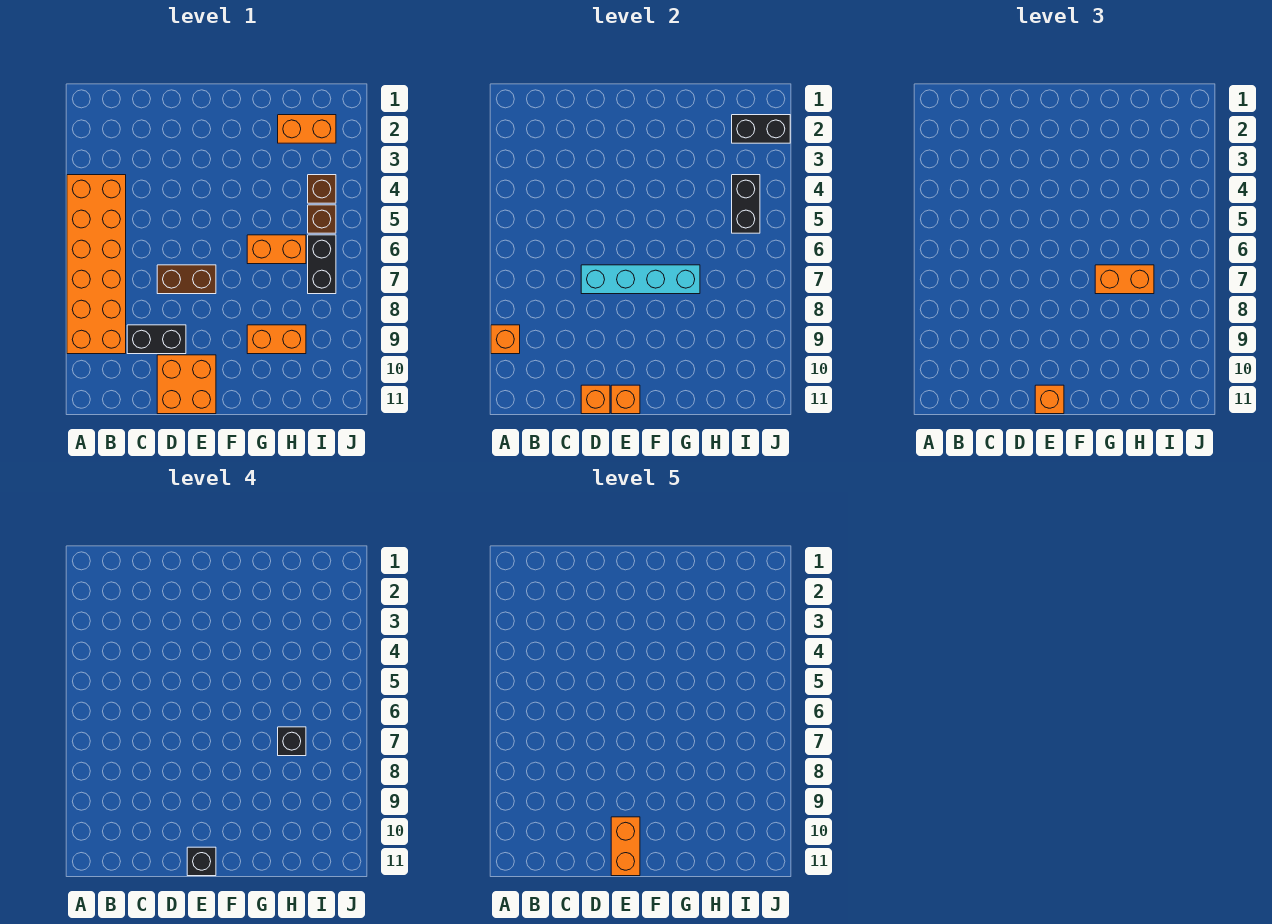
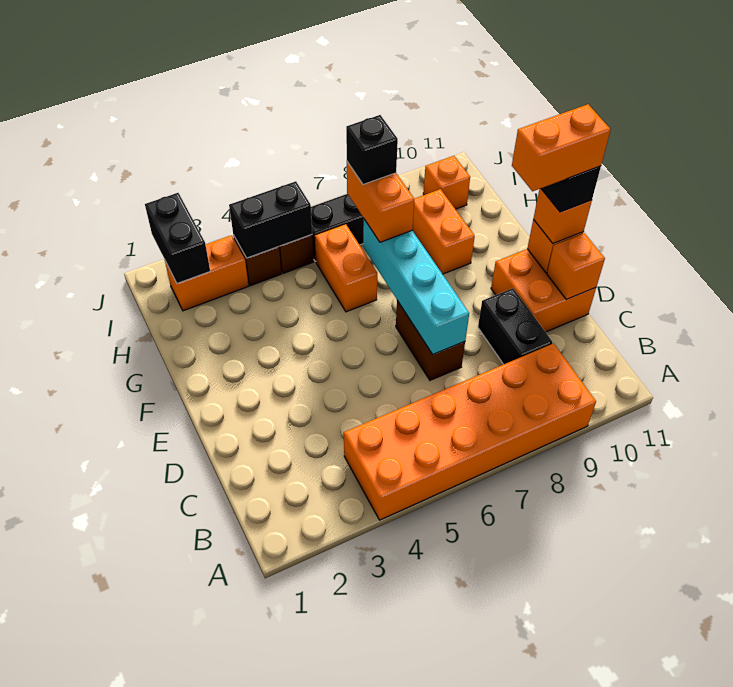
orange brick A9 level 2 -> orange brick I10 level 1
orange brick H2:I2 level 1 -> orange brick I2:I3 level 1

